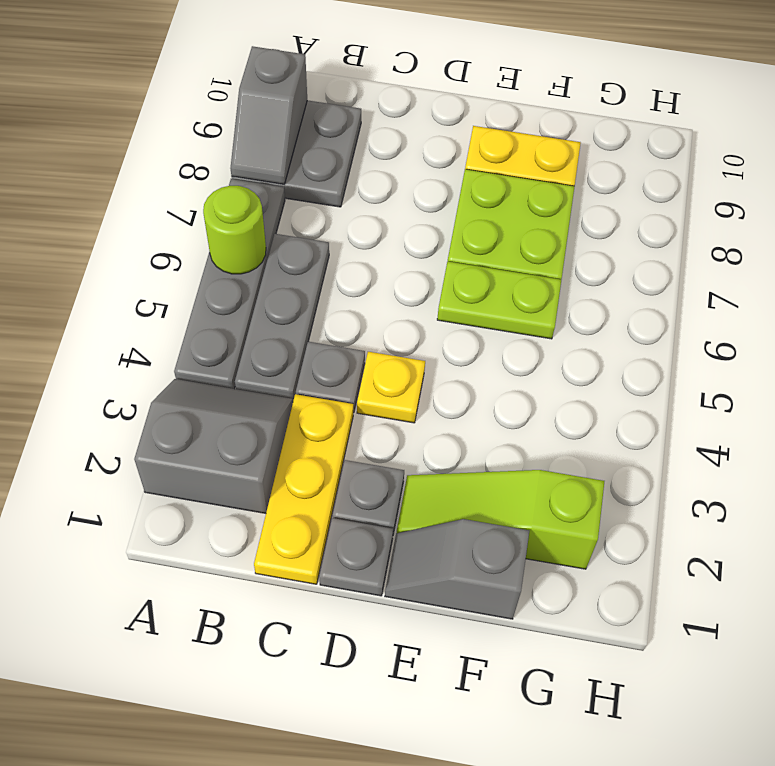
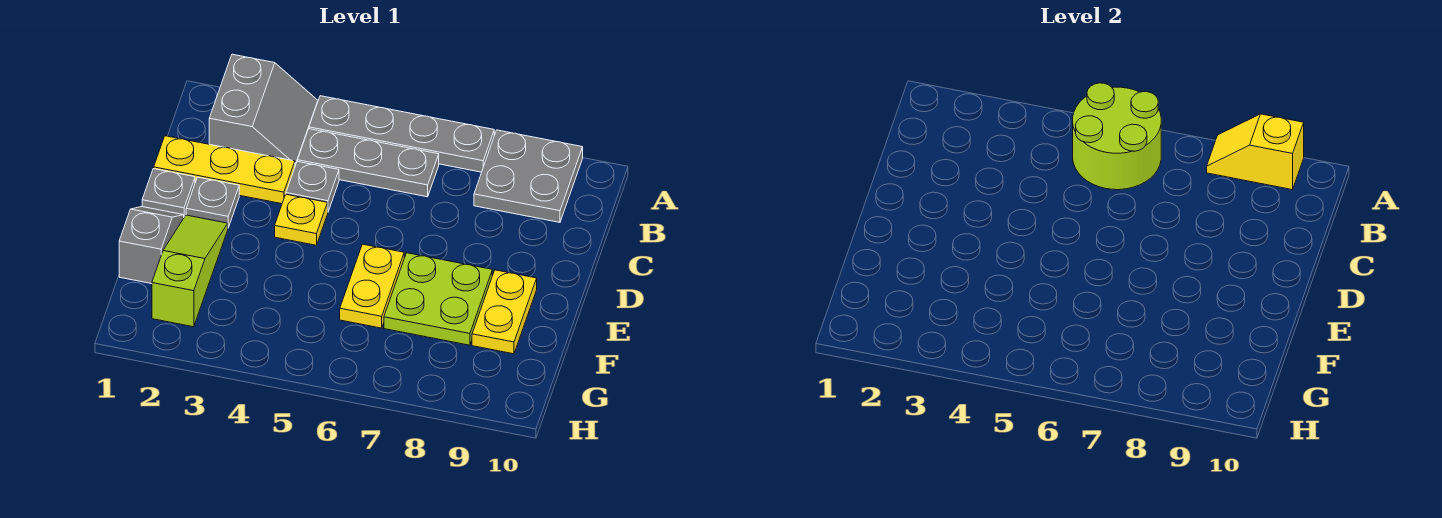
lime round brick A6 level 2 -> lime round brick A5:B6 level 2
grey slope A8:A9 level 2 top 9 -> yellow slope A8:A9 level 2 top 9
lime plate E6:F6 level 1 -> yellow plate E6:F6 level 1

